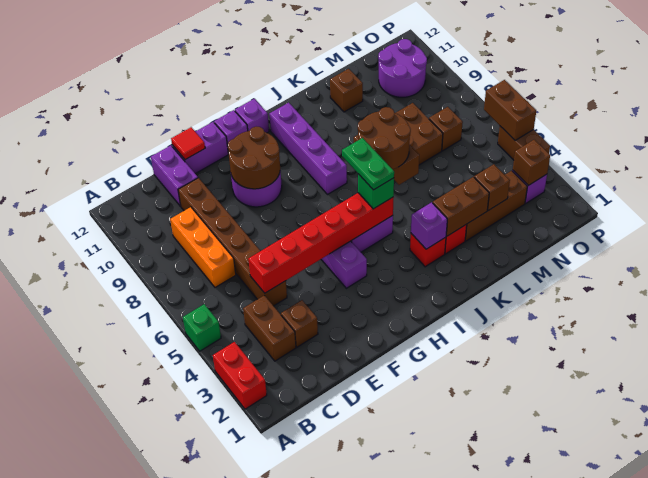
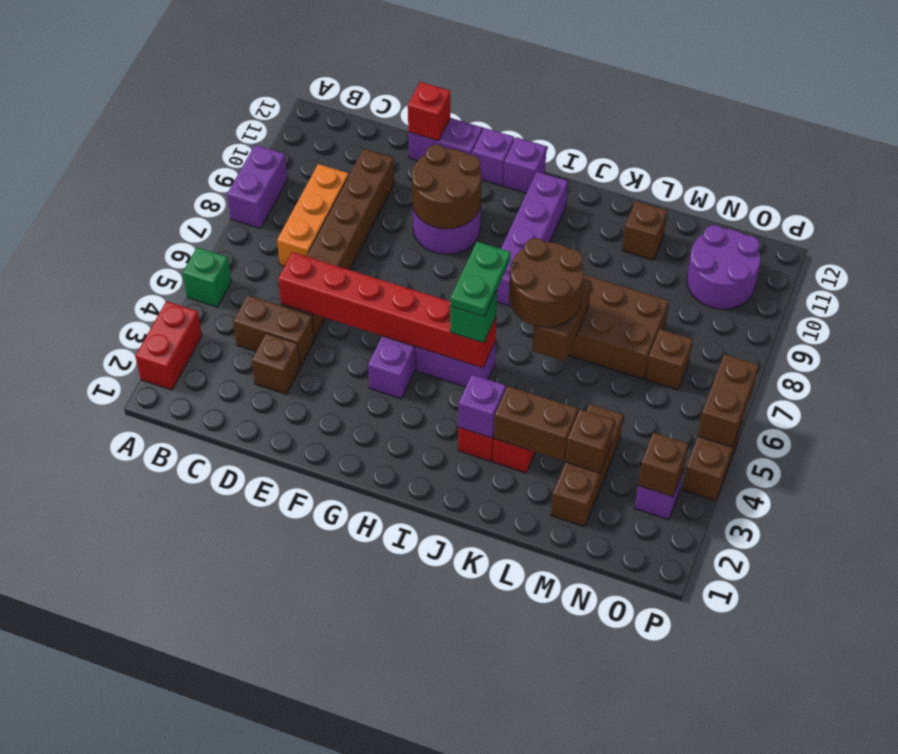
brown brick C3:C4 level 1 -> brown brick C4:D4 level 1
purple brick D11:D12 level 1 -> purple brick A8:A9 level 1
red tile E12 level 2 -> red brick E12 level 2
brown brick L3:N3 level 1 -> brown brick M2:M4 level 1

